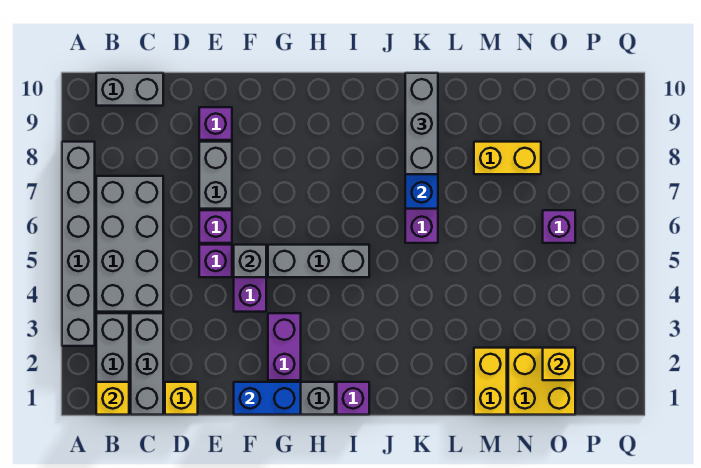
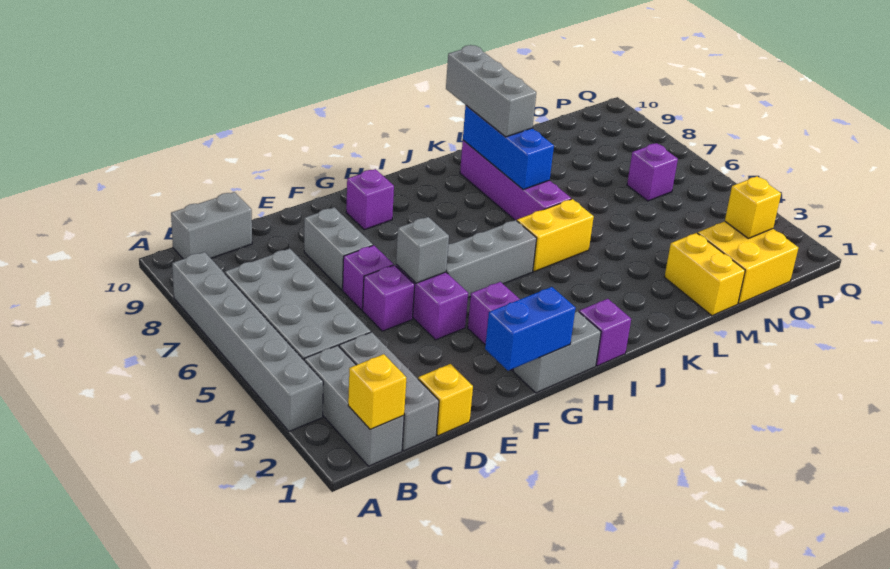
purple brick E9 level 1 -> purple brick G9 level 1
yellow brick M8:N8 level 1 -> yellow brick J5:K5 level 1

